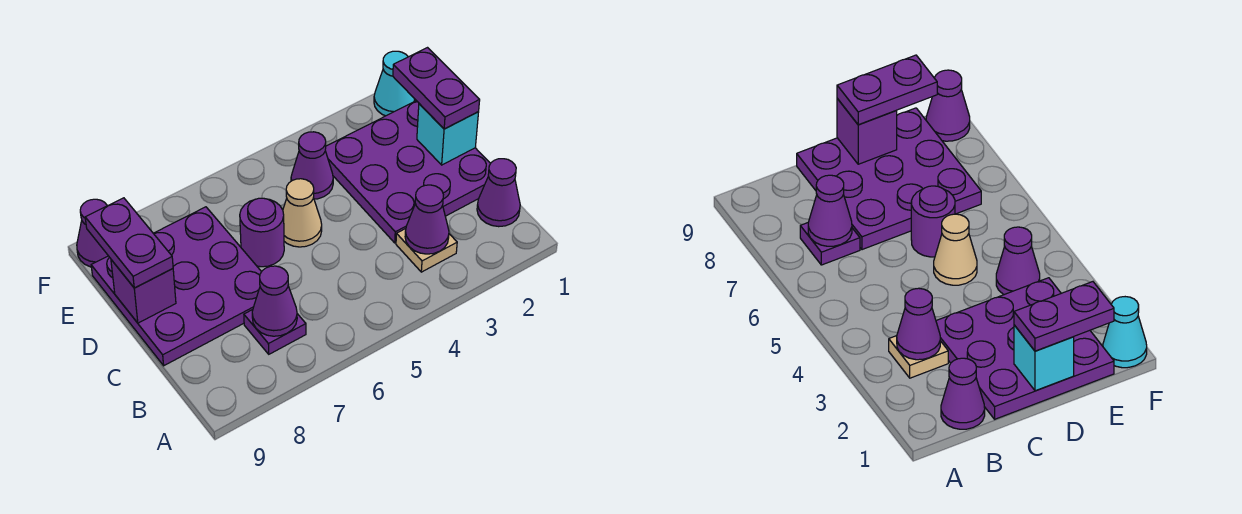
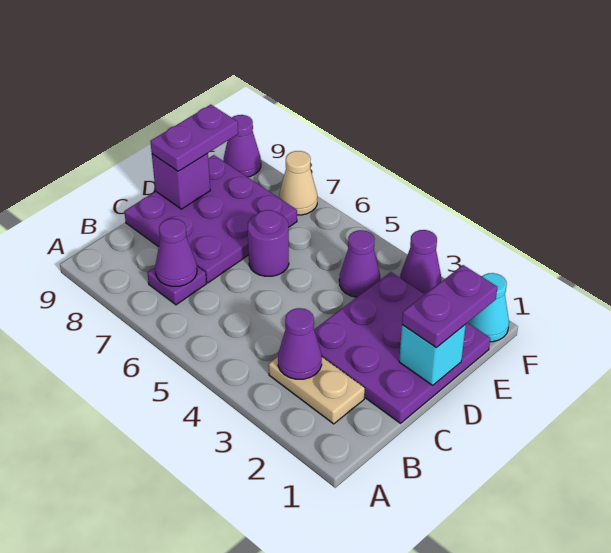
purple cone B1 level 1 -> purple cone F3 level 1
tan plate B3 level 1 -> tan plate B2:B3 level 1
tan cone D5 level 1 -> tan cone F7 level 1

